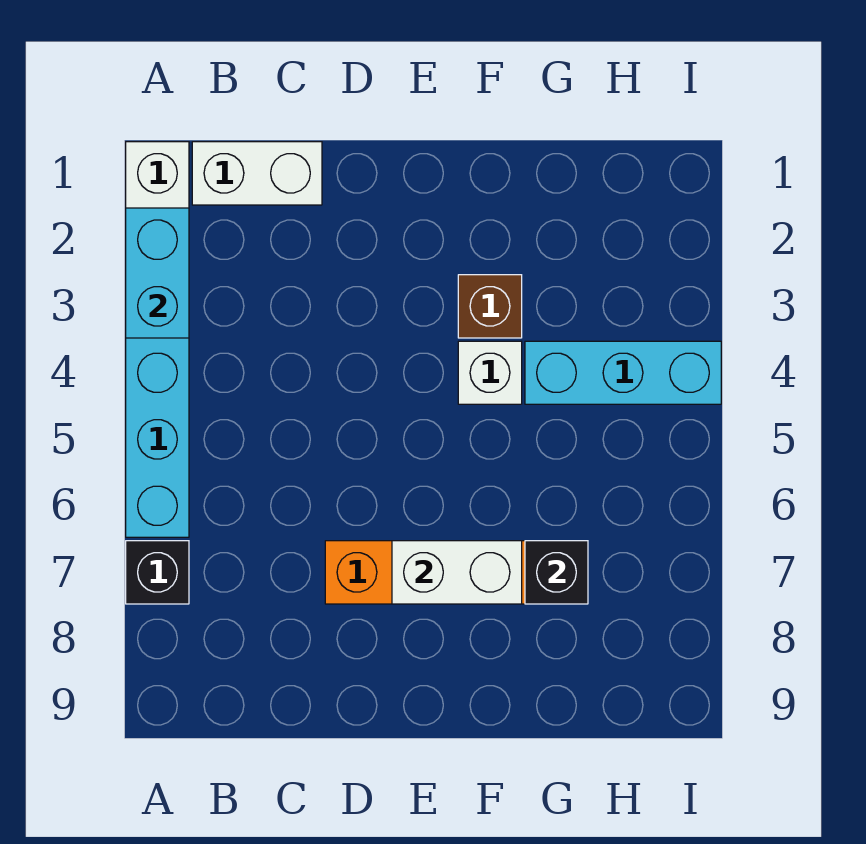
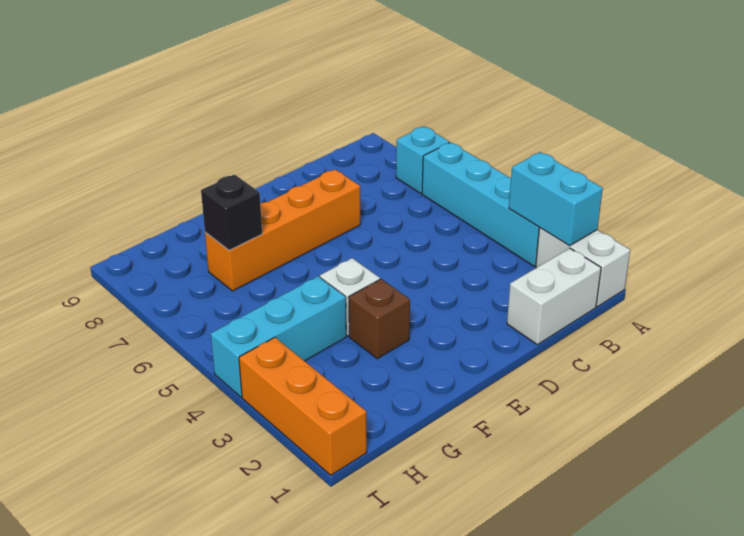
black brick A7 level 1 -> cyan brick A7 level 1
white brick E7:F7 level 2 -> none
none -> orange brick I1:I3 level 1

